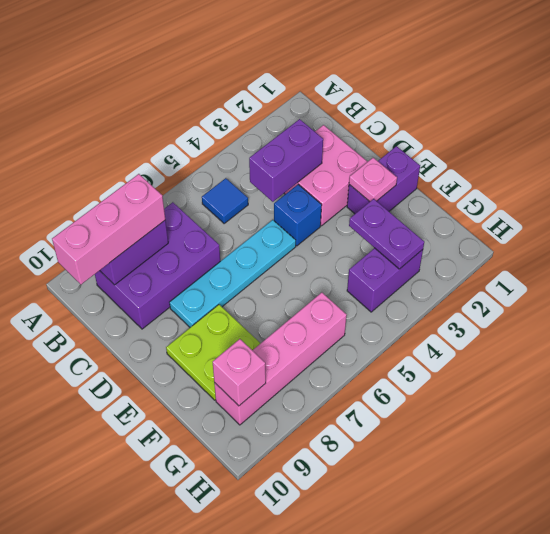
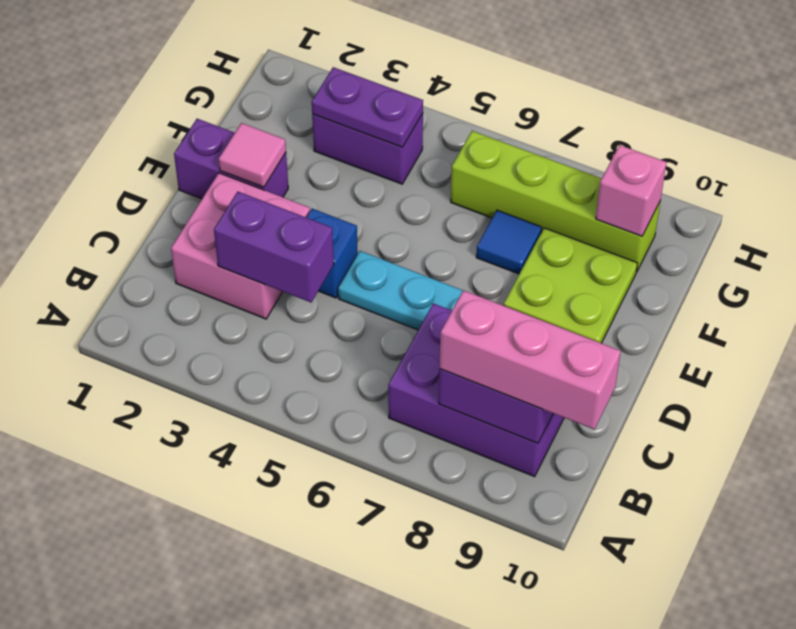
blue tile B5 level 1 -> blue tile F7 level 1
pink plate E2 level 2 -> pink tile E2 level 2
purple plate F3:G3 level 2 -> purple plate G3:G4 level 2
pink brick G6:G9 level 1 -> lime brick G6:G9 level 1

